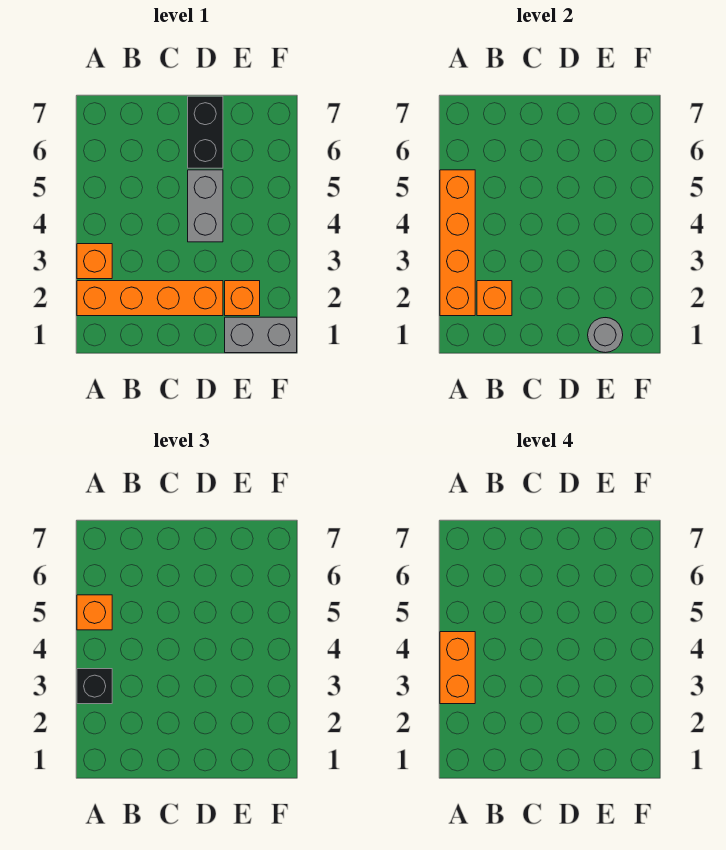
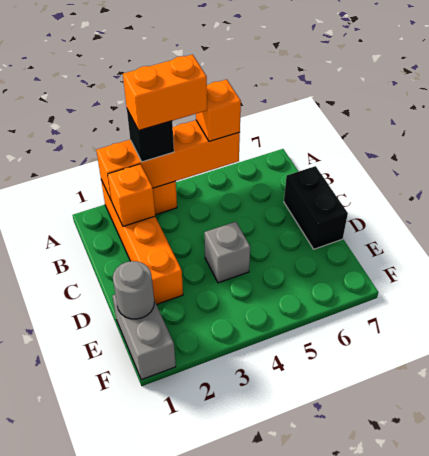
grey brick D4:D5 level 1 -> grey brick D4 level 1
black brick D6:D7 level 1 -> black brick C7:D7 level 1
orange brick E2 level 1 -> none

